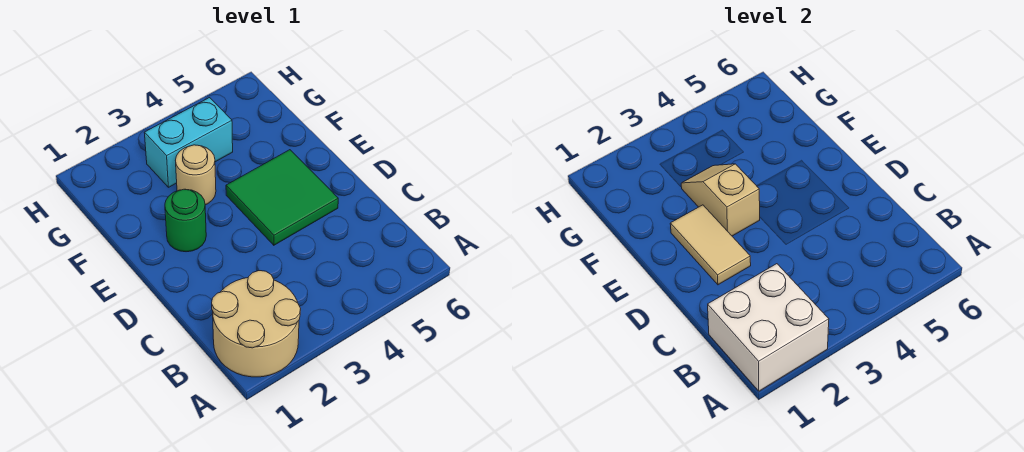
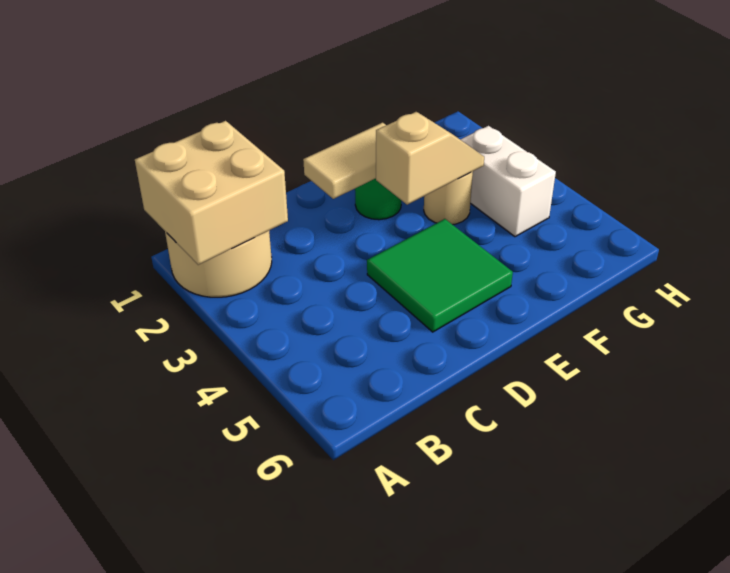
white brick A1:B2 level 2 -> tan brick A1:B2 level 2
cyan brick G3:G4 level 1 -> white brick G3:G4 level 1

